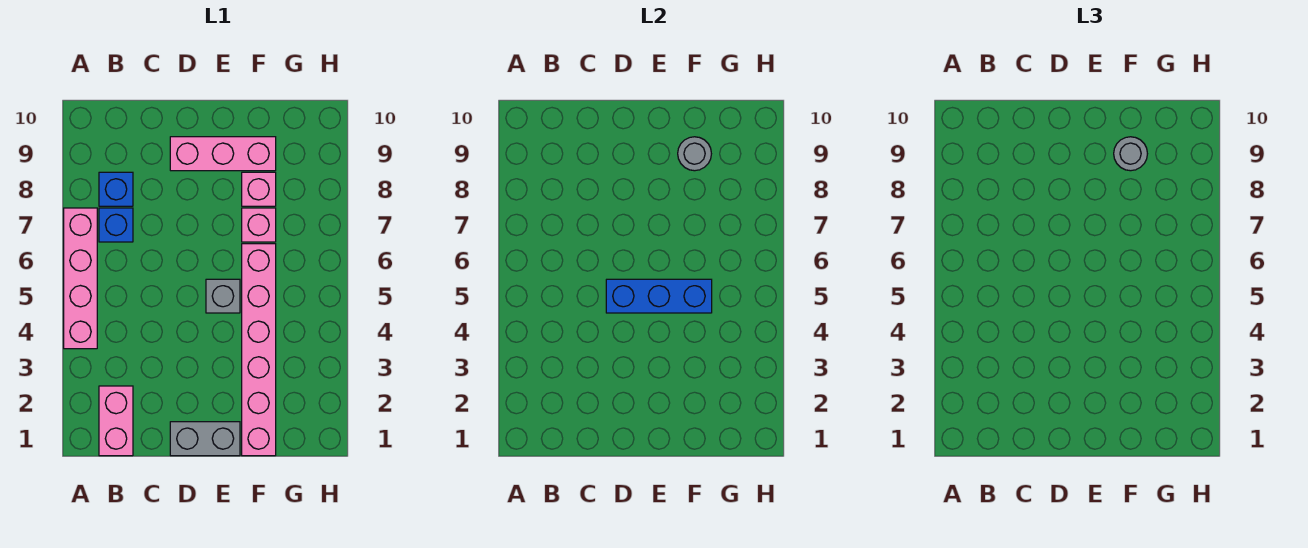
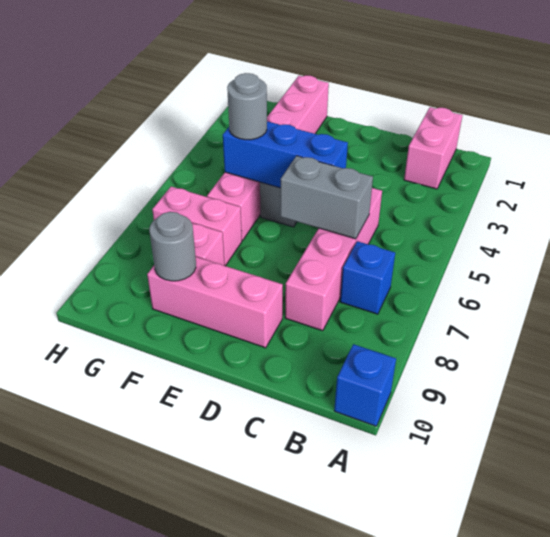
pink brick A4:A7 level 1 -> pink brick C5:C8 level 1
blue brick B8 level 1 -> blue brick A10 level 1
grey brick D1:E1 level 1 -> grey brick C6:D6 level 2
pink brick F7 level 1 -> pink brick F7:G7 level 1
grey round brick F9 level 3 -> grey round brick F5 level 3

